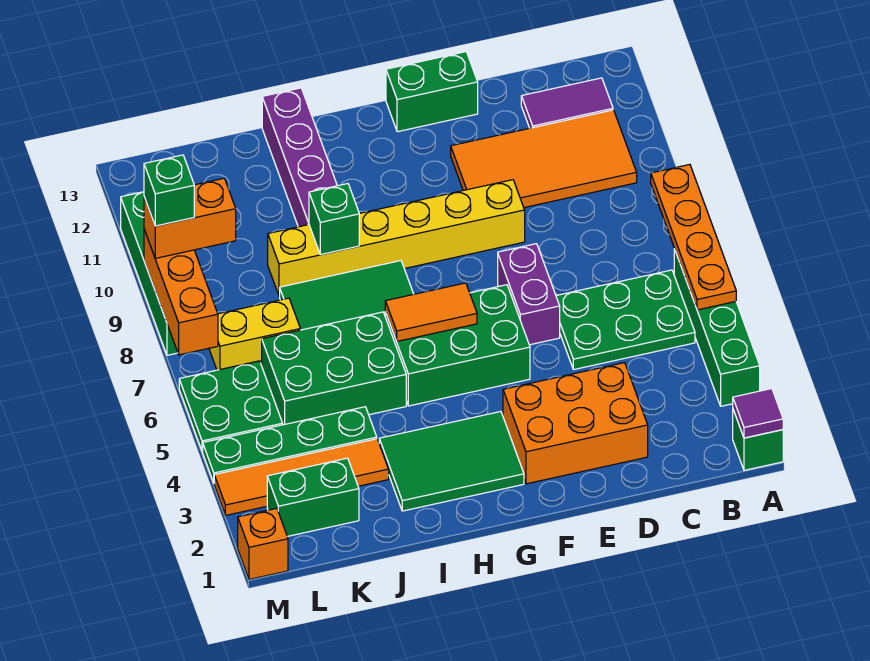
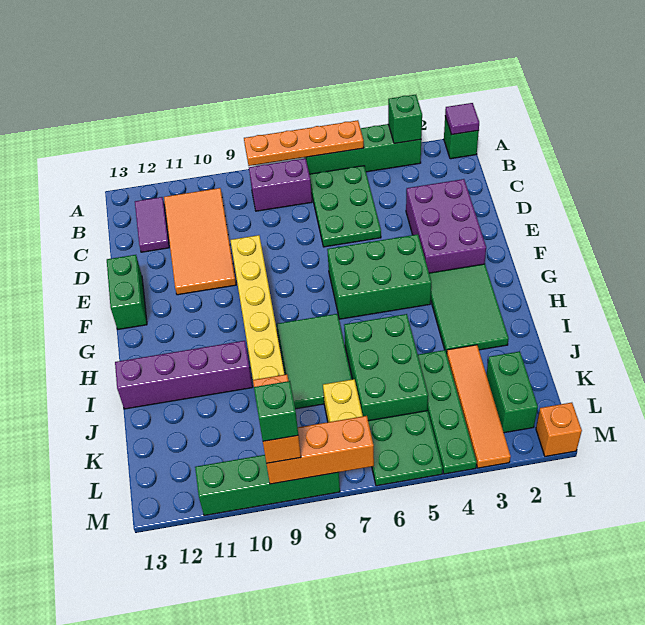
orange brick D2:F3 level 1 -> purple brick D2:F3 level 1
purple brick E6:E7 level 1 -> purple brick B7:B8 level 1
green brick F5:H6 level 1 -> green brick F4:G6 level 1
orange tile G6:H6 level 2 -> none
green brick I9 level 2 -> green brick A3 level 2

